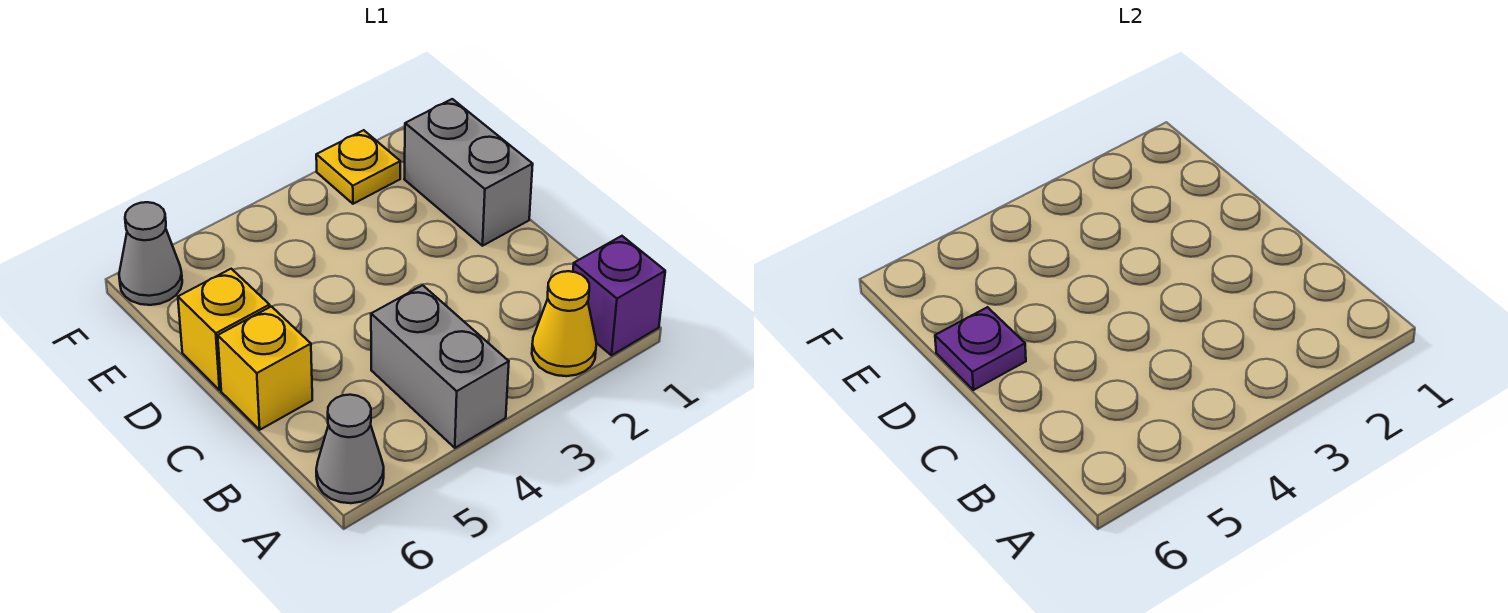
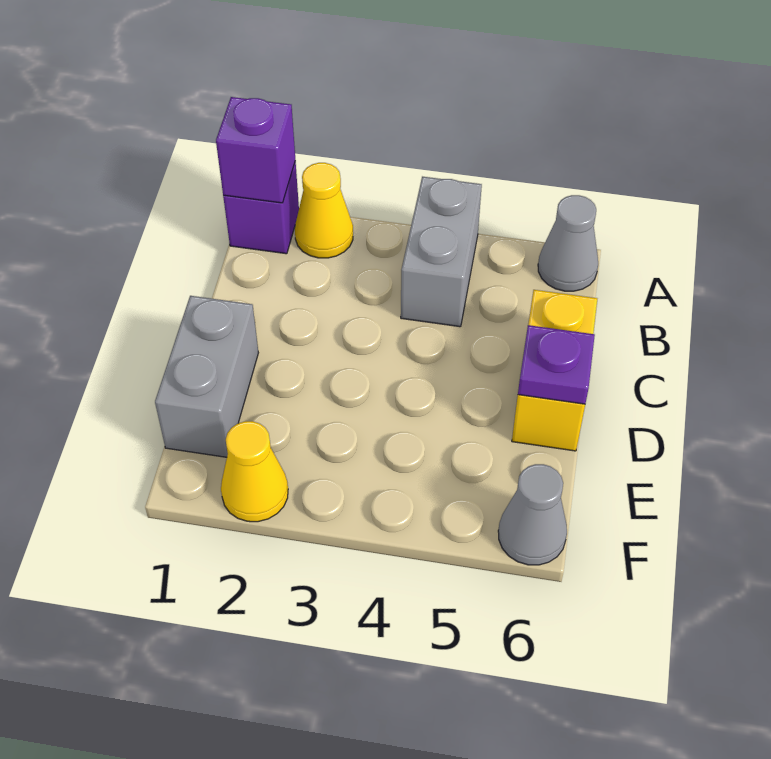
none -> purple brick A1 level 2
yellow plate F2 level 1 -> yellow cone F2 level 1

